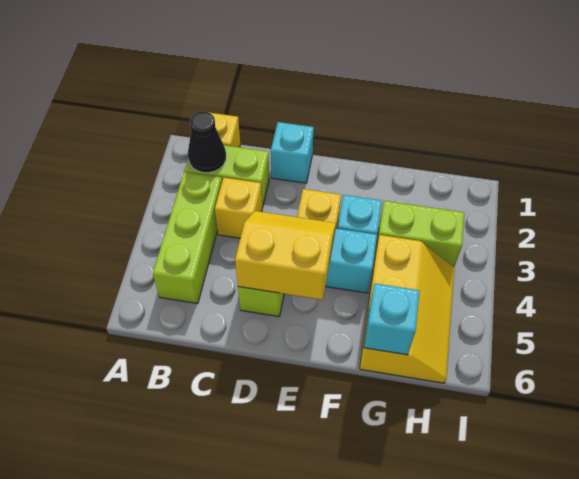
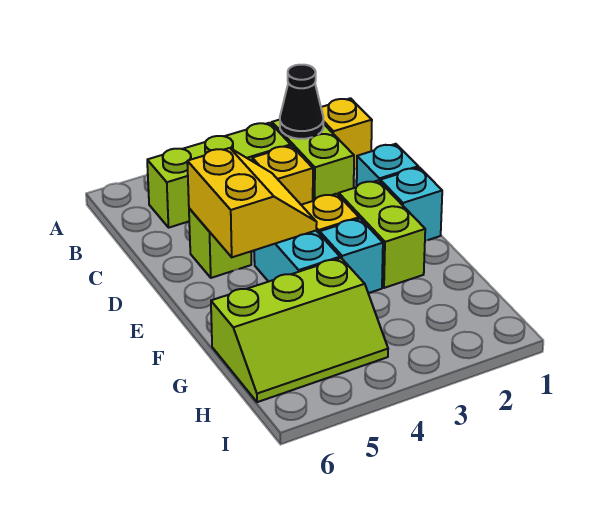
lime brick G3:H3 level 1 -> lime brick E2:F2 level 1
yellow slope G4:H6 level 1 top G -> lime slope G4:H6 level 1 top G
cyan brick G6 level 2 -> cyan brick E1 level 1

